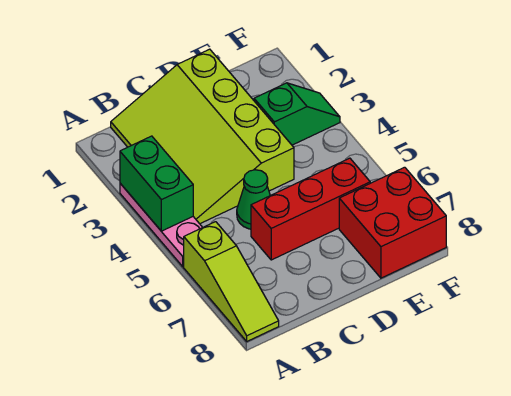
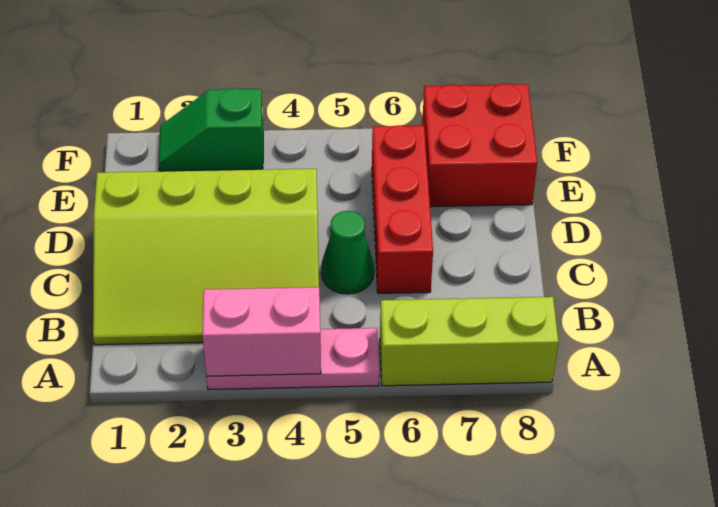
green brick A3:A4 level 2 -> pink brick A3:A4 level 2
lime slope A6:A8 level 1 top 6 -> lime brick A6:A8 level 1
green slope E3:F3 level 1 top E -> green slope F2:F3 level 1 top 3

